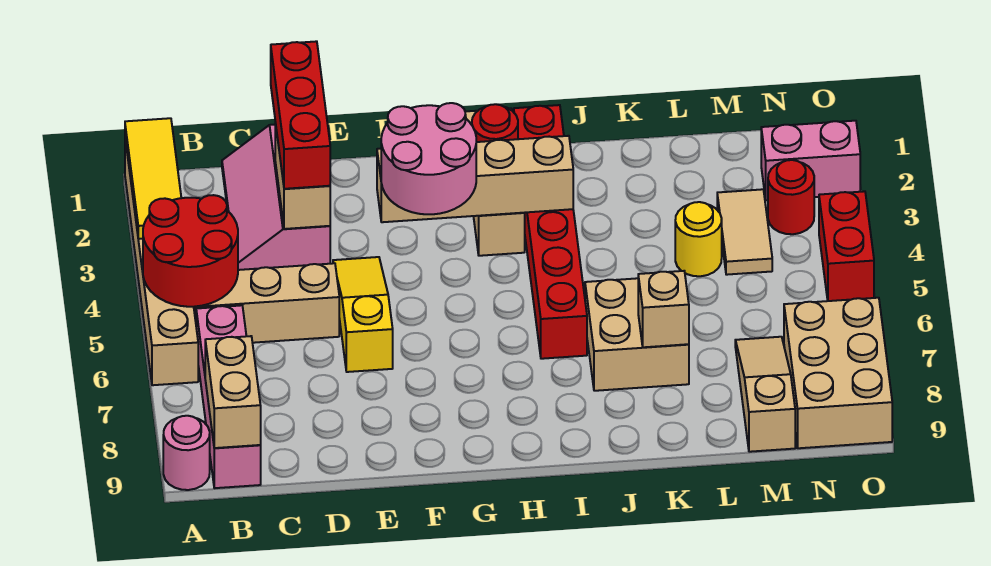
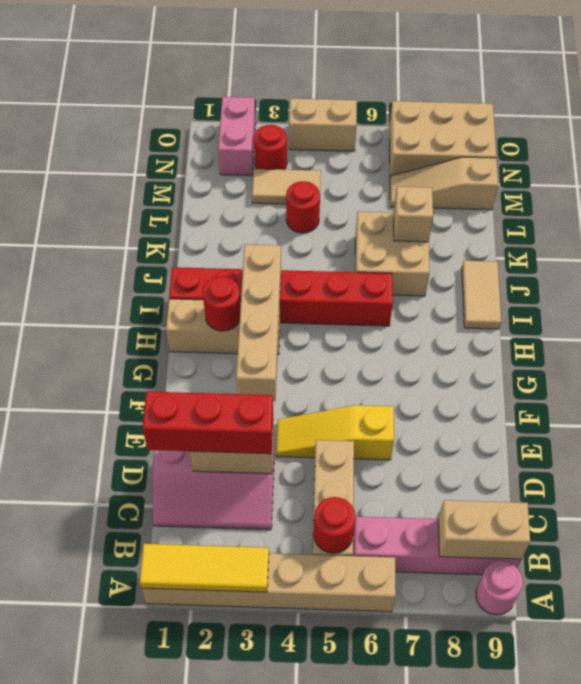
red round brick A4:B5 level 2 -> red round brick B5 level 2
pink round brick F3:G4 level 3 -> none
none -> tan tile I9:J9 level 1
yellow round brick L4 level 1 -> red round brick L4 level 1
red brick O4:O5 level 1 -> tan brick O4:O5 level 1

